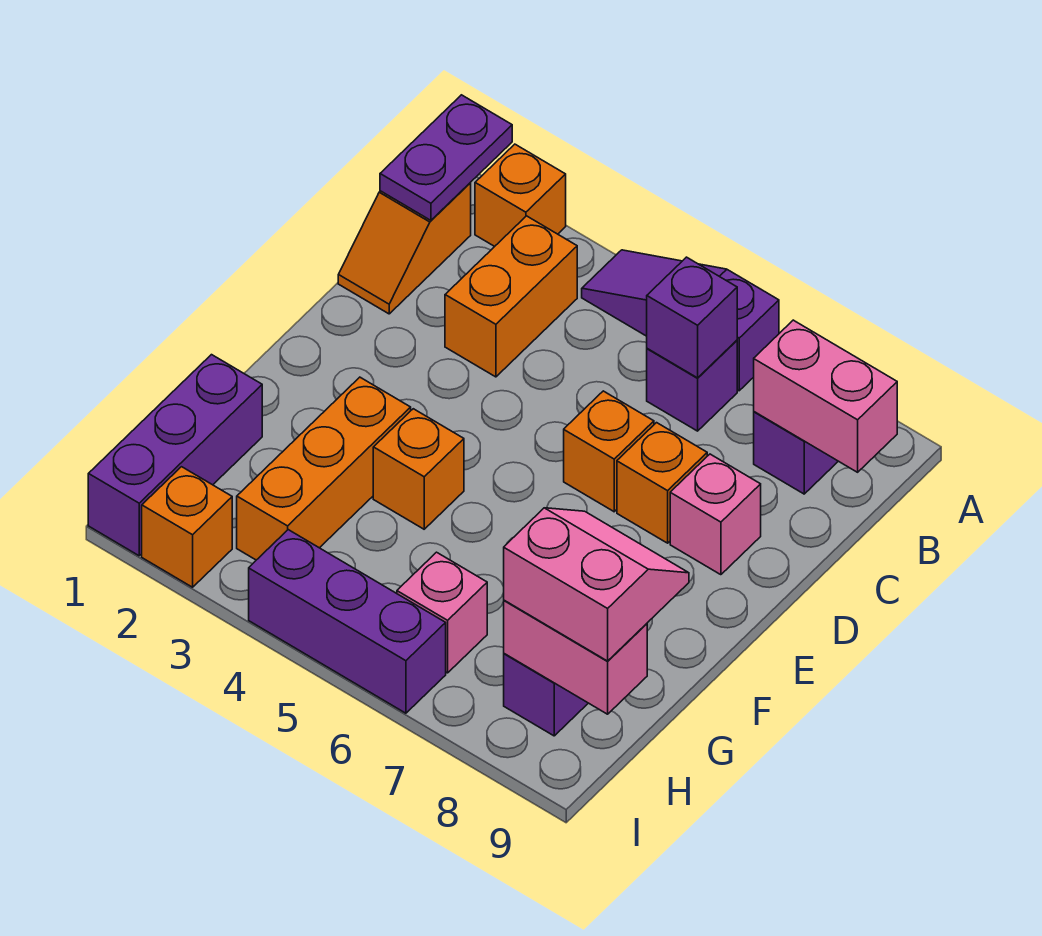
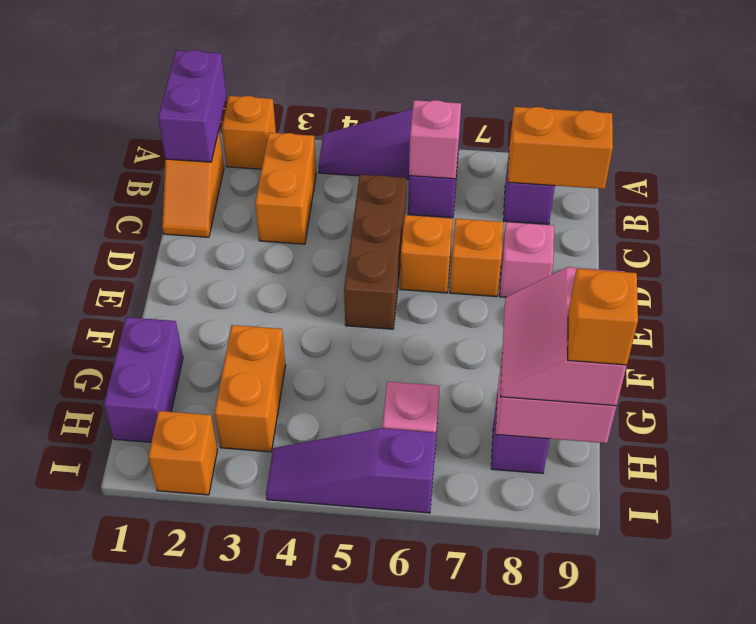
purple plate A1:B1 level 2 -> purple brick A1:B1 level 2
purple brick B6 level 2 -> pink brick B6 level 2
pink brick B8:B9 level 2 -> orange brick B8:B9 level 2
none -> brown brick C5:E5 level 1
orange brick F3:H3 level 1 -> orange brick G3:H3 level 1
orange brick F4 level 1 -> orange brick H9 level 4
purple brick G1:I1 level 1 -> purple brick G1:H1 level 1
pink slope G8:H9 level 3 top H -> pink slope G8:H9 level 3 top 9
purple brick I4:I6 level 1 -> purple slope I4:I6 level 1 top 6

